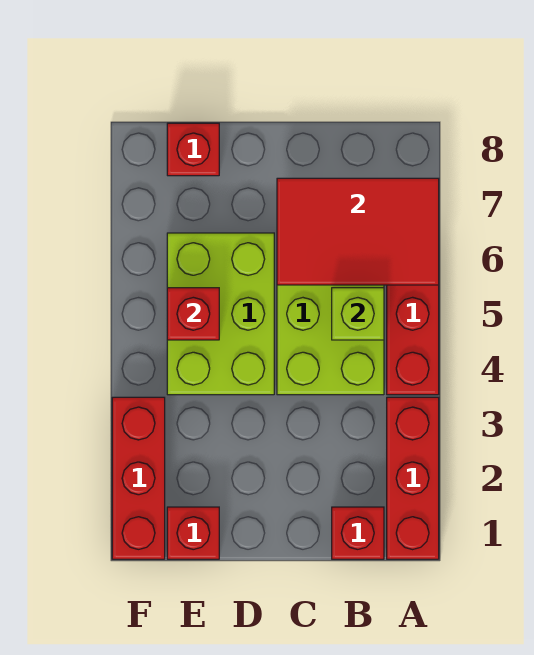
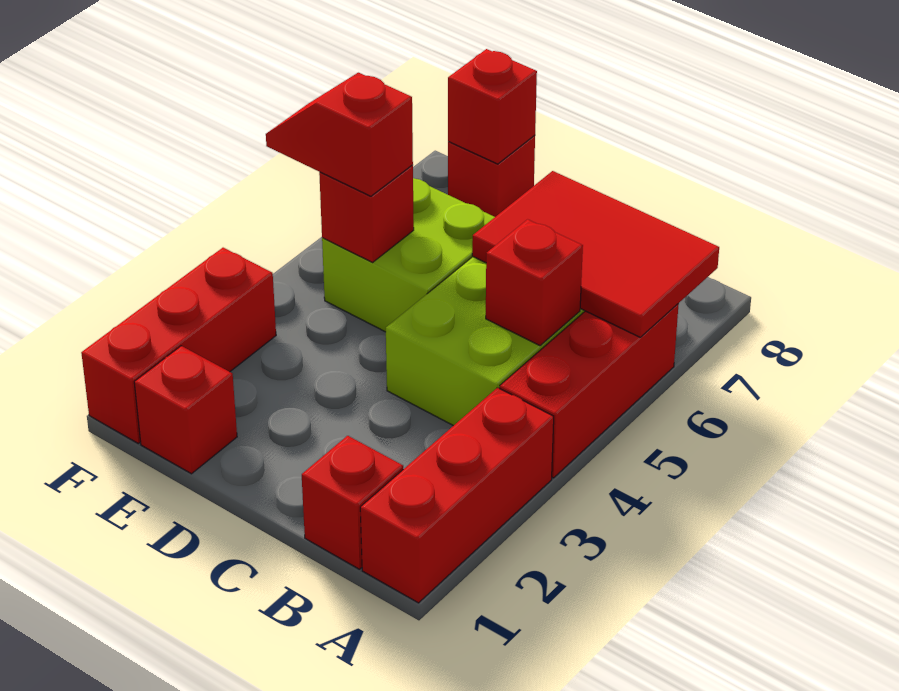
lime brick B5 level 2 -> red brick B5 level 2
lime brick D4:E6 level 1 -> lime brick D5:E6 level 1
none -> red slope E5:F5 level 3 top E
none -> red brick E8 level 2

